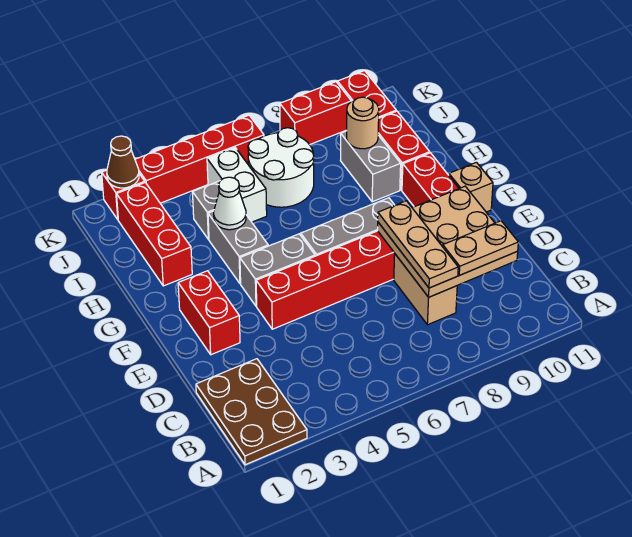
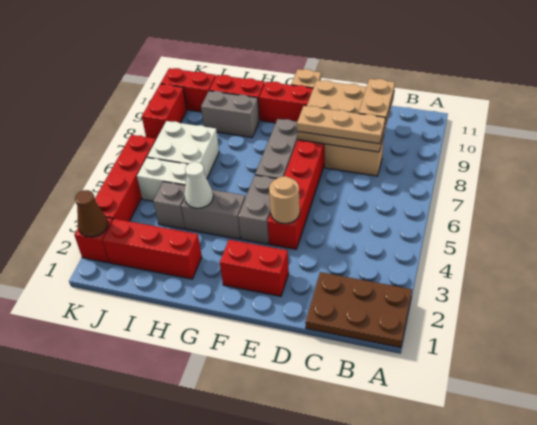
white round brick I6:J7 level 1 -> white brick I6:J7 level 1
tan round brick I9 level 2 -> tan round brick E4 level 2

